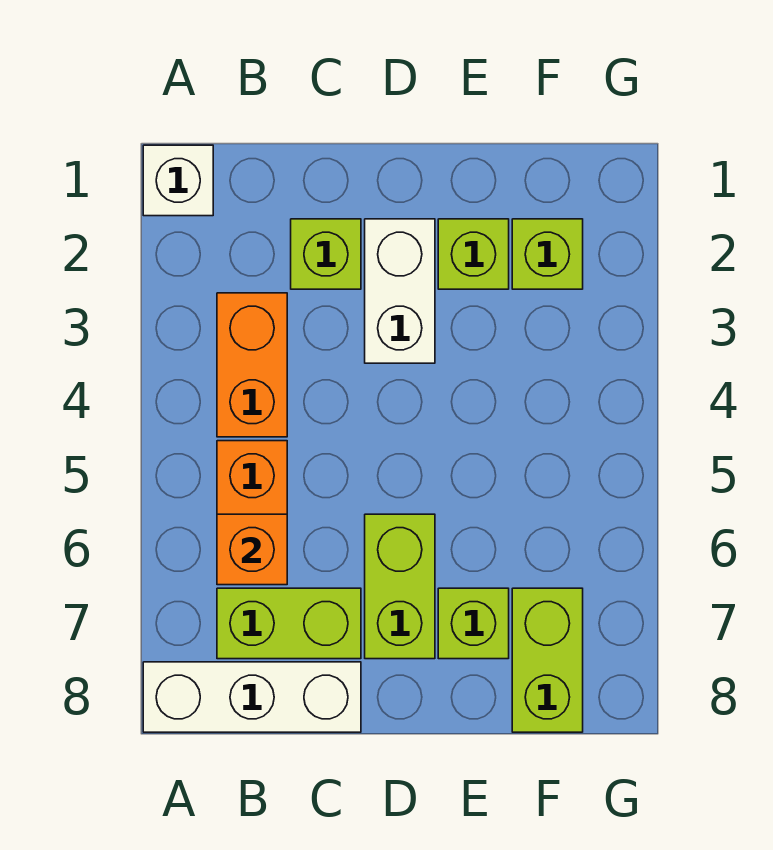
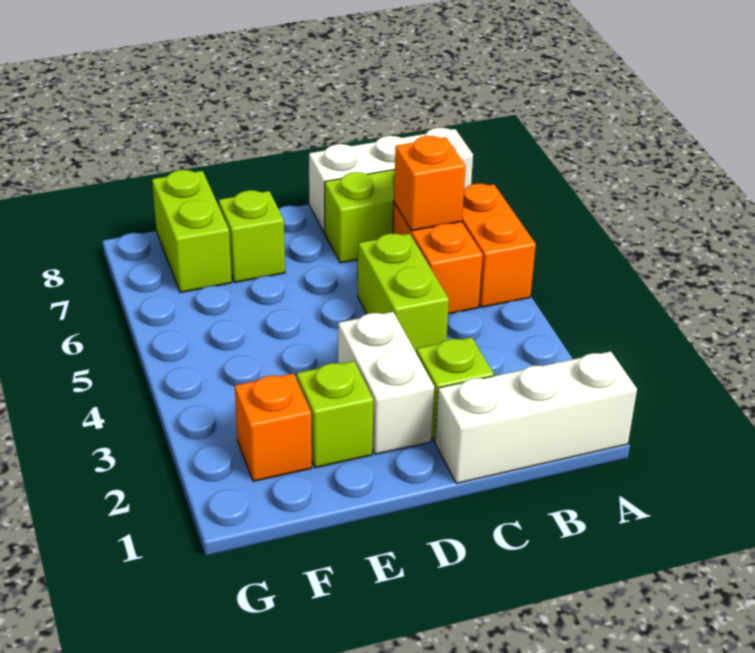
white brick A1 level 1 -> white brick A1:C1 level 1
orange brick B3:B4 level 1 -> orange brick A5:A6 level 1
lime brick D6:D7 level 1 -> lime brick C4:C5 level 1
lime brick F2 level 1 -> orange brick F2 level 1

